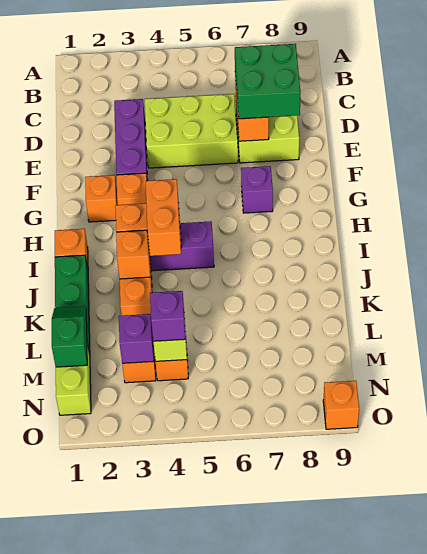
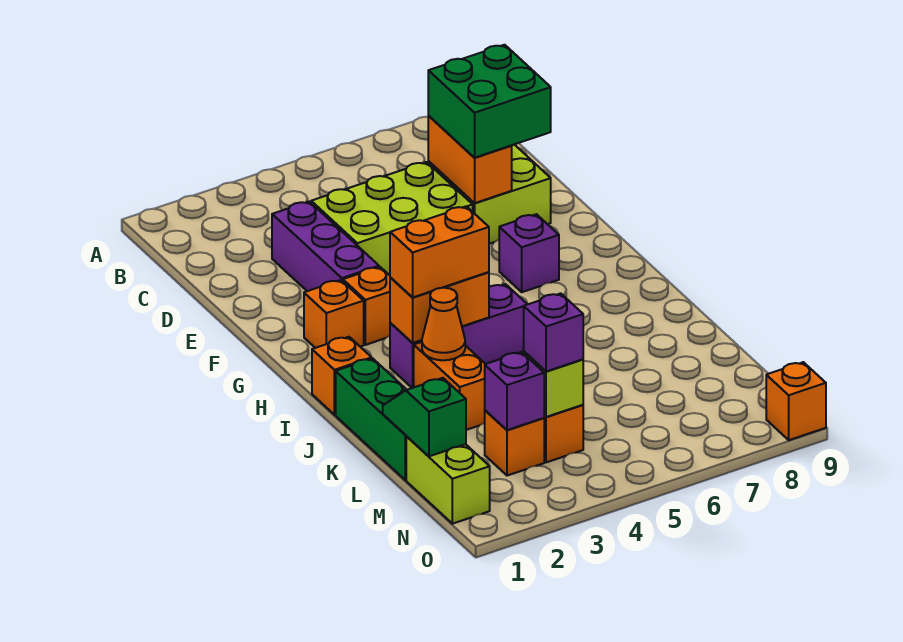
orange brick I4:J4 level 3 -> orange brick I3:I4 level 3
orange brick J3 level 2 -> orange cone J3 level 2

